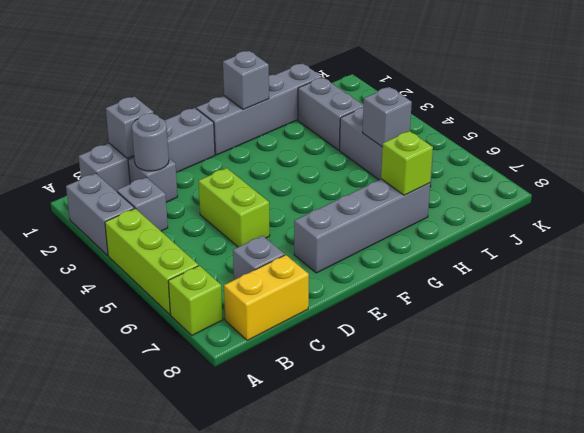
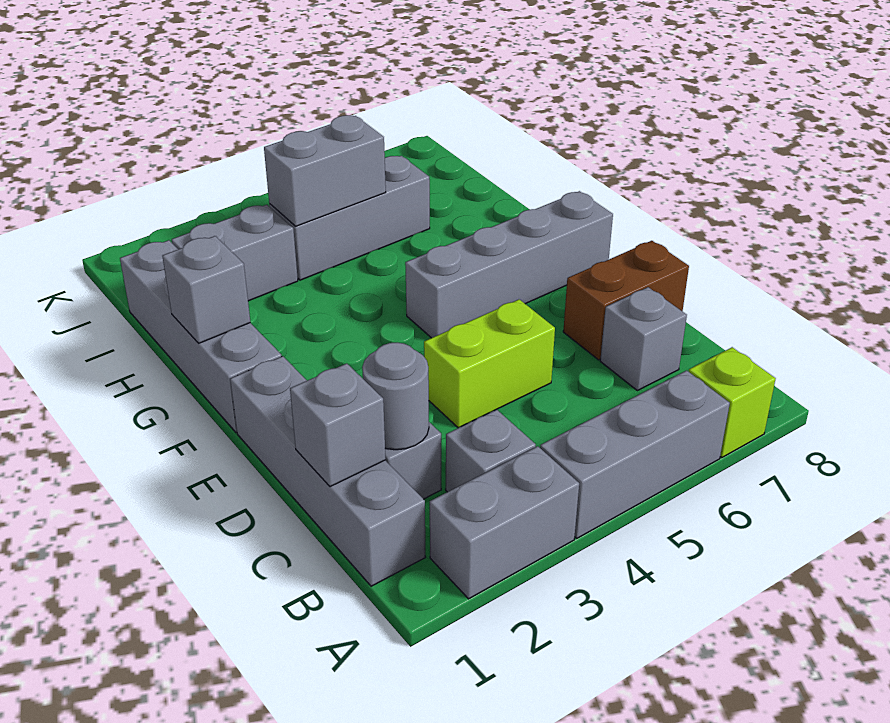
lime brick A4:A6 level 1 -> grey brick A4:A6 level 1
yellow brick B8:C8 level 1 -> none
none -> brown brick D7:D8 level 1
grey brick E7:H7 level 1 -> grey brick F5:F8 level 1
lime brick H7 level 2 -> none
grey brick I5 level 2 -> grey brick I4:I5 level 2

